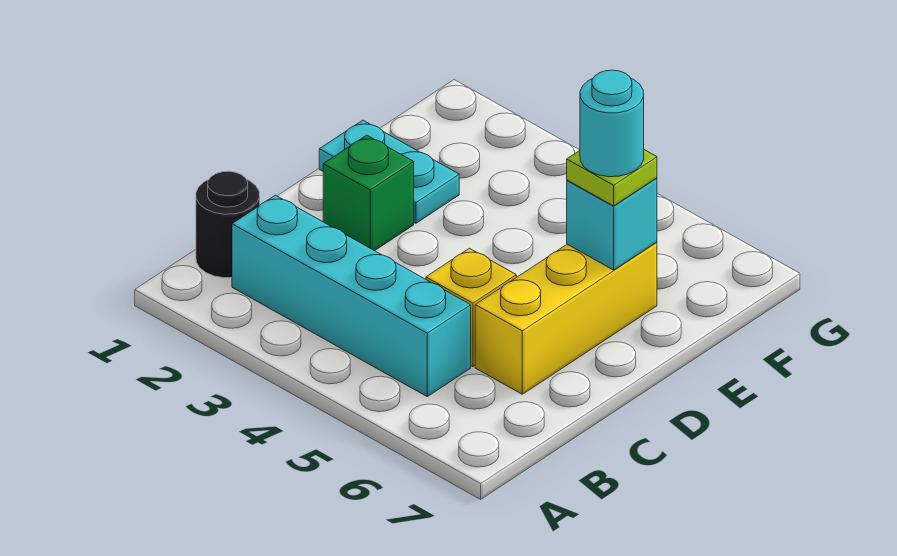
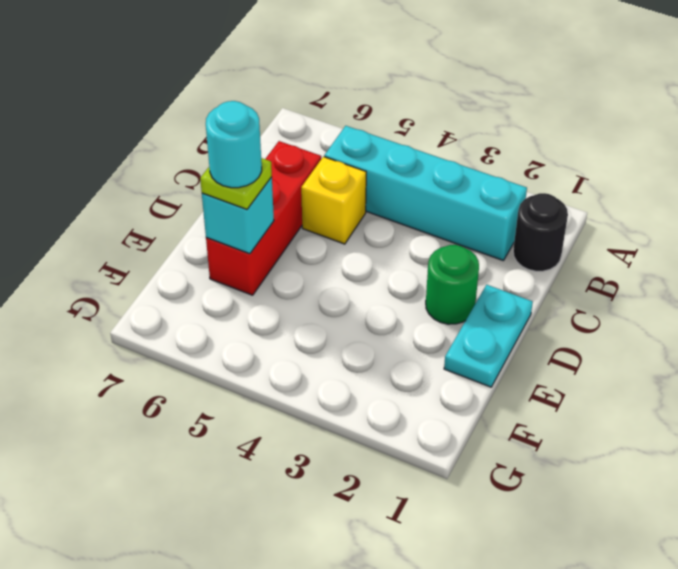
yellow brick C6:E6 level 1 -> red brick C6:E6 level 1
green brick D2 level 1 -> green round brick D2 level 1
cyan plate E1:E2 level 1 -> cyan plate D1:E1 level 1

